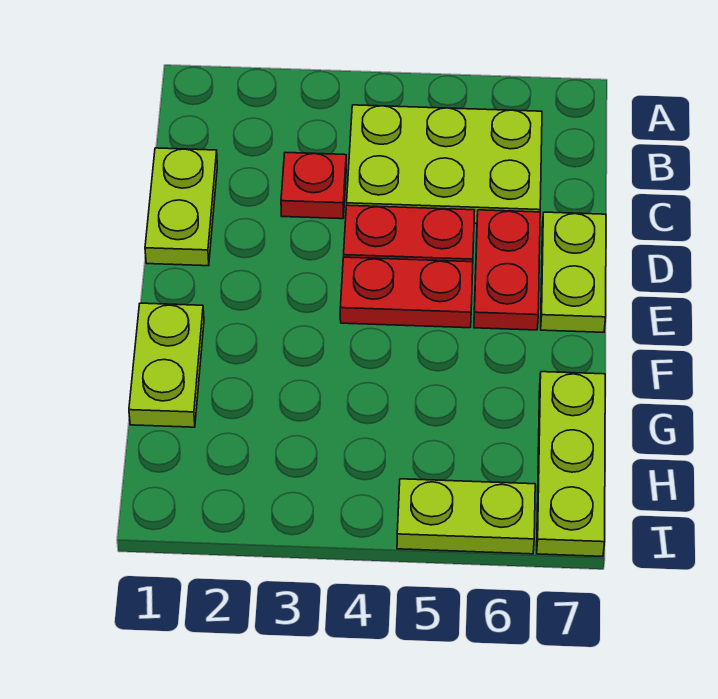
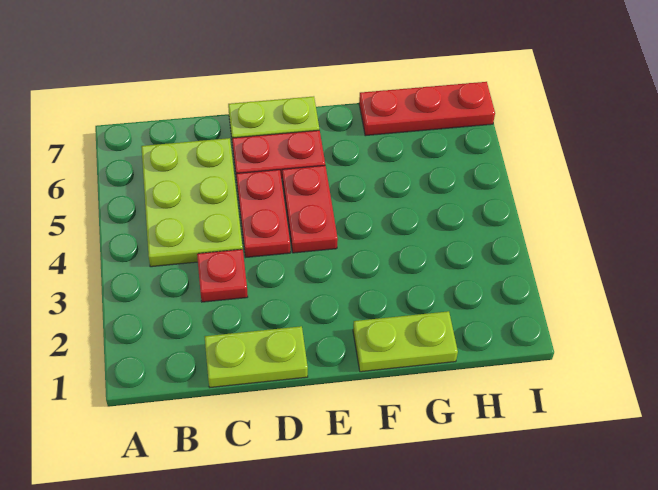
lime plate G7:I7 level 1 -> red plate G7:I7 level 1
lime plate I5:I6 level 1 -> none

